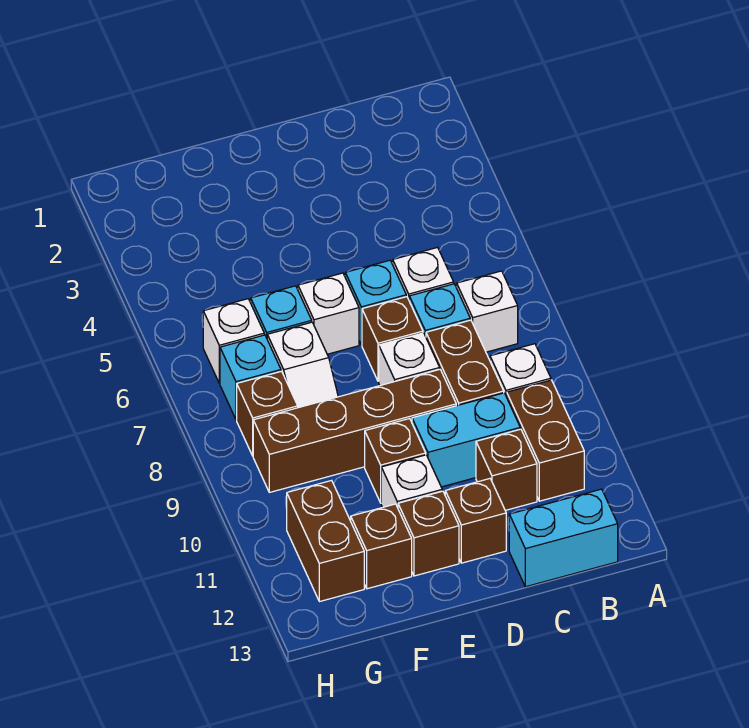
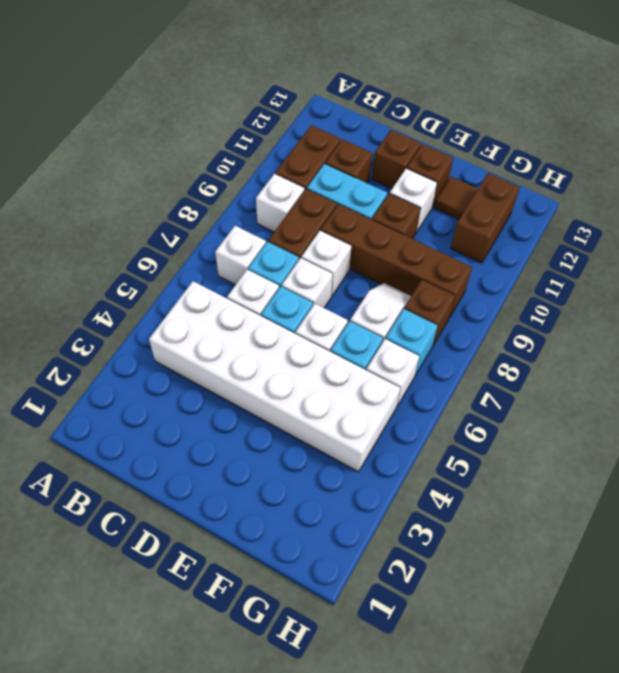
none -> white brick B4:G5 level 1
cyan brick B13:C13 level 1 -> none
brown brick D7 level 1 -> white brick D7 level 1
brown brick F12 level 1 -> brown tile F12 level 1

